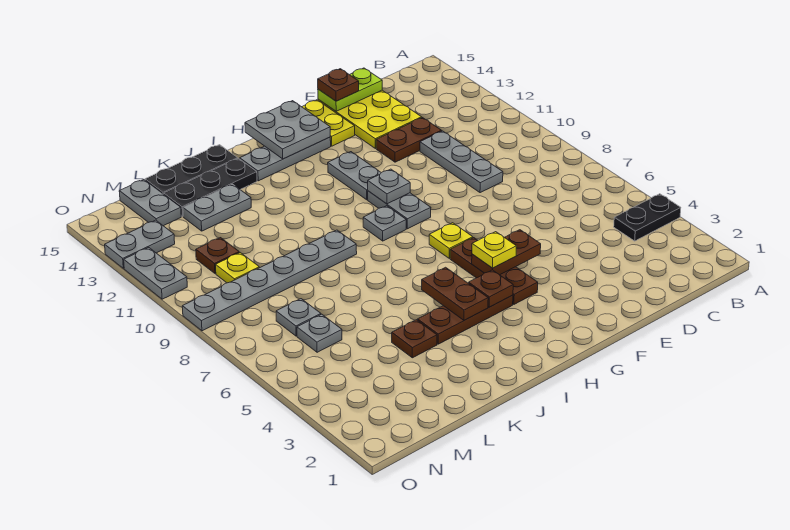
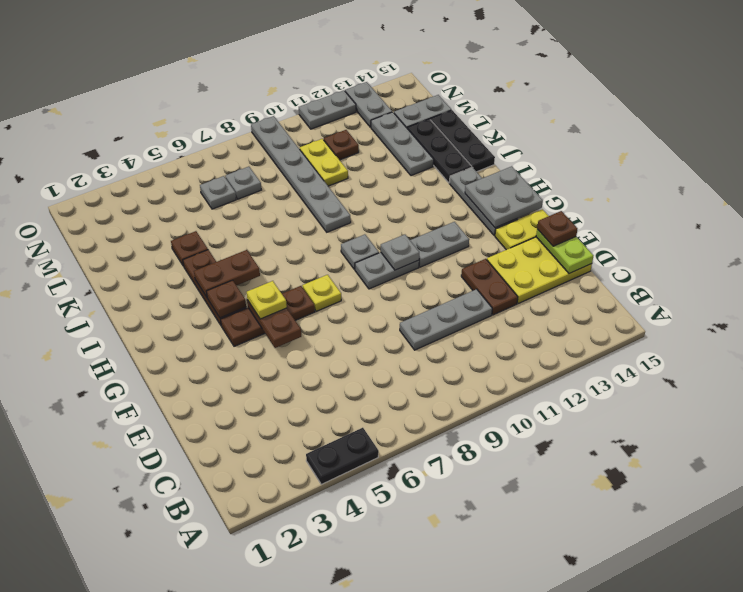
black plate A4:B4 level 1 -> black plate A4:A5 level 1
grey plate K13:L13 level 1 -> grey plate K13:M13 level 1
yellow plate M10 level 1 -> yellow plate L10:M10 level 1

